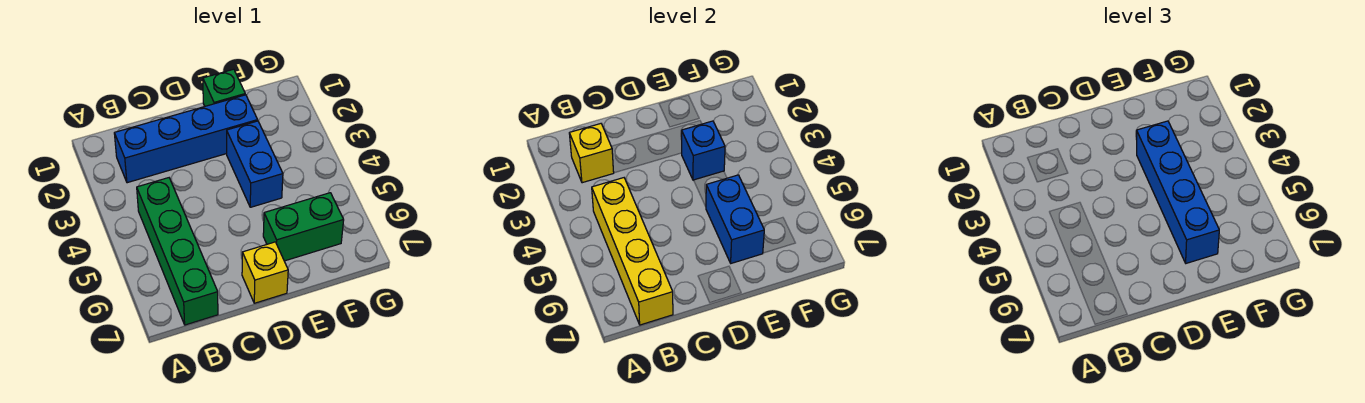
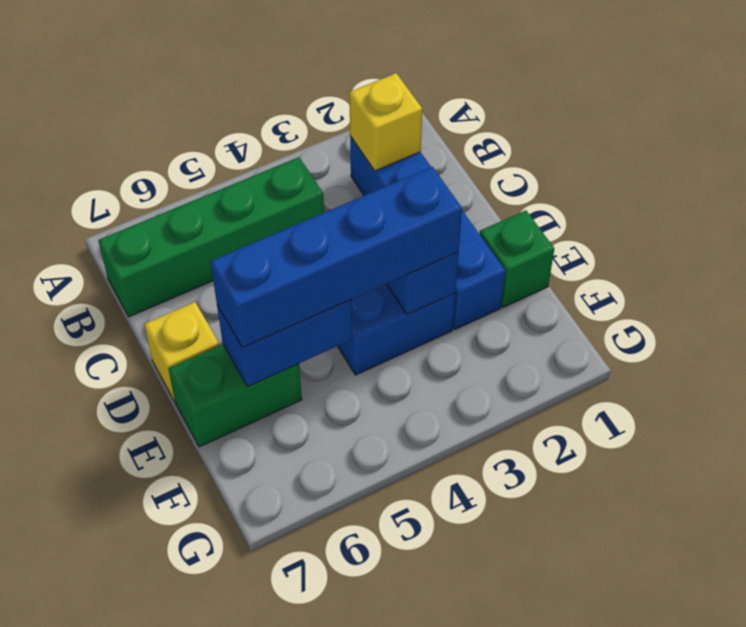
yellow brick B4:B7 level 2 -> none
green brick E6:F6 level 1 -> green brick E6:E7 level 1

